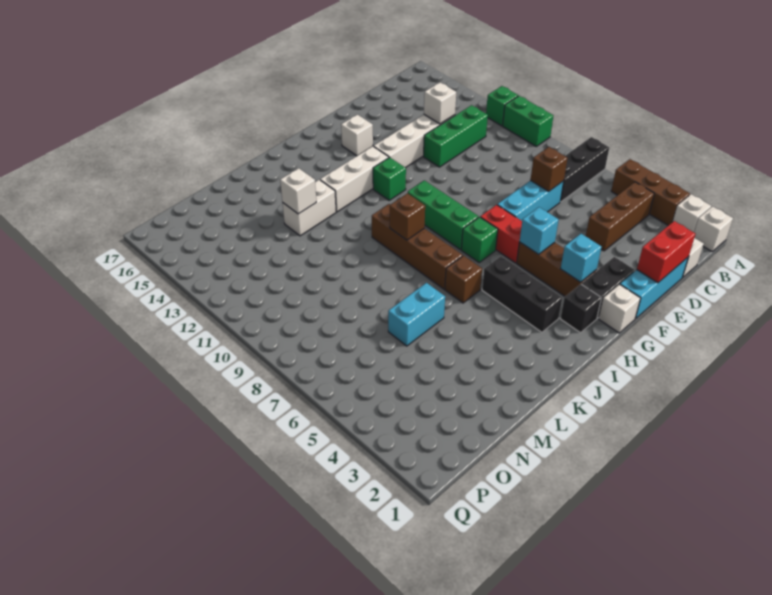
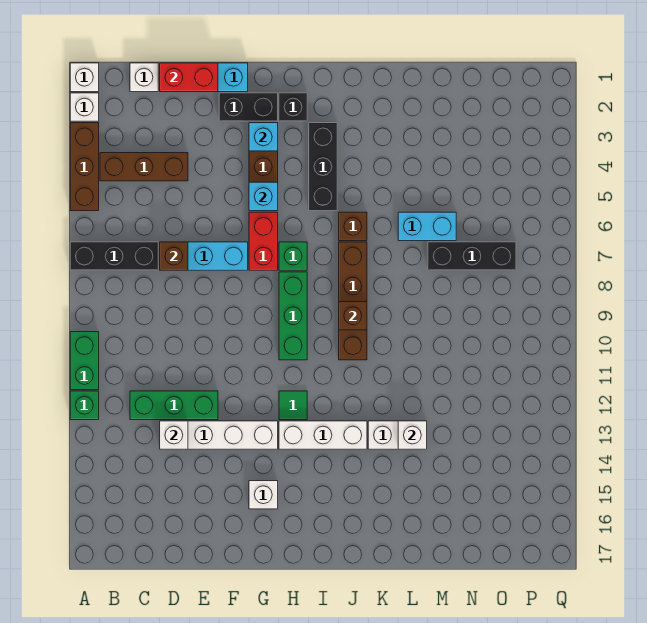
white brick G1 level 1 -> none
green brick H12 level 1 -> green tile H12 level 1
none -> black brick M7:O7 level 1

